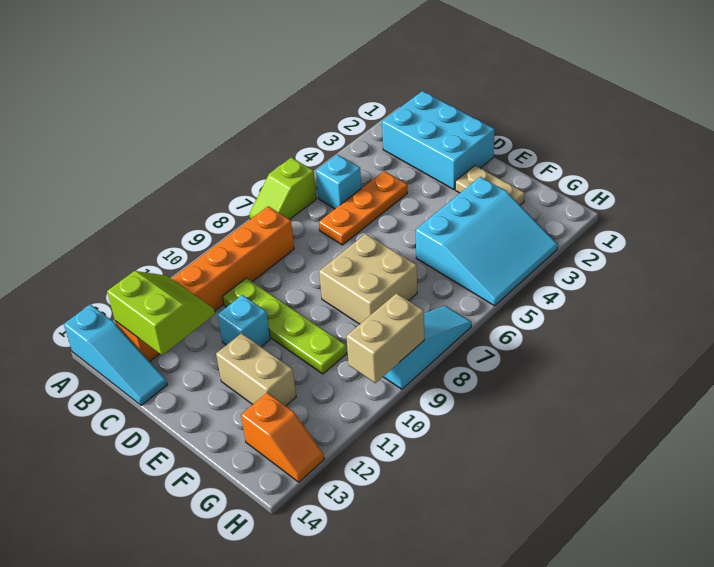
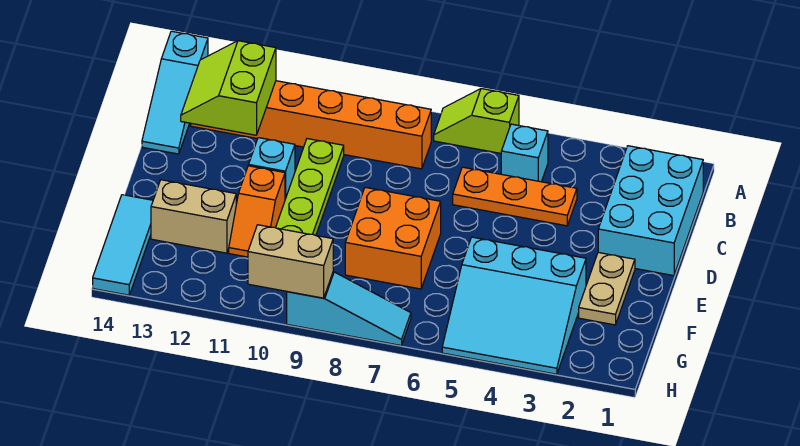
lime slope B12:C13 level 2 top 13 -> lime slope B12:C13 level 2 top 12
tan brick E7:F8 level 1 -> orange brick E7:F8 level 1
tan brick E12:F12 level 1 -> tan brick F12:F13 level 1
none -> cyan tile F14:H14 level 1
orange slope G13:H13 level 1 top G -> orange slope E11:F11 level 1 top E

